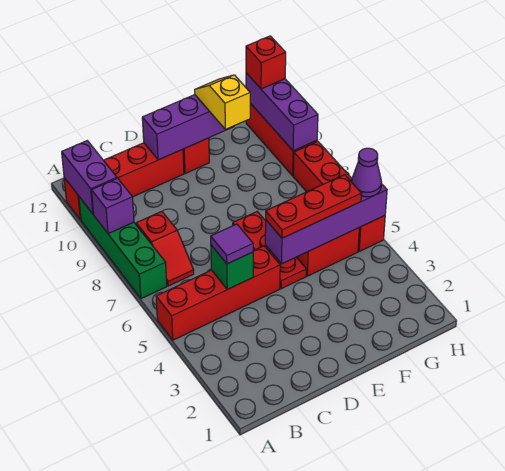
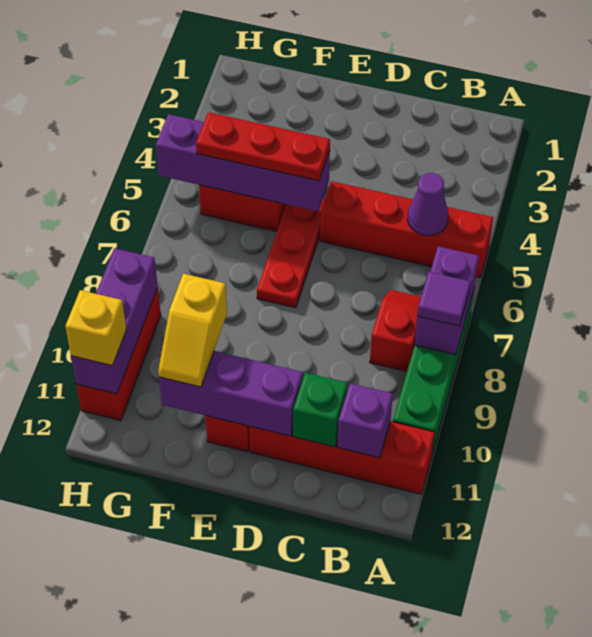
purple brick A9 level 2 -> purple brick B11 level 2
purple brick A10:A11 level 2 -> purple brick A7:A8 level 2
green brick C5 level 2 -> green brick C11 level 2
purple tile C5 level 3 -> purple tile A8 level 3
red brick H5:H8 level 1 -> none
purple cone H5 level 3 -> purple cone B5 level 2
red brick H11 level 3 -> yellow brick H11 level 3

